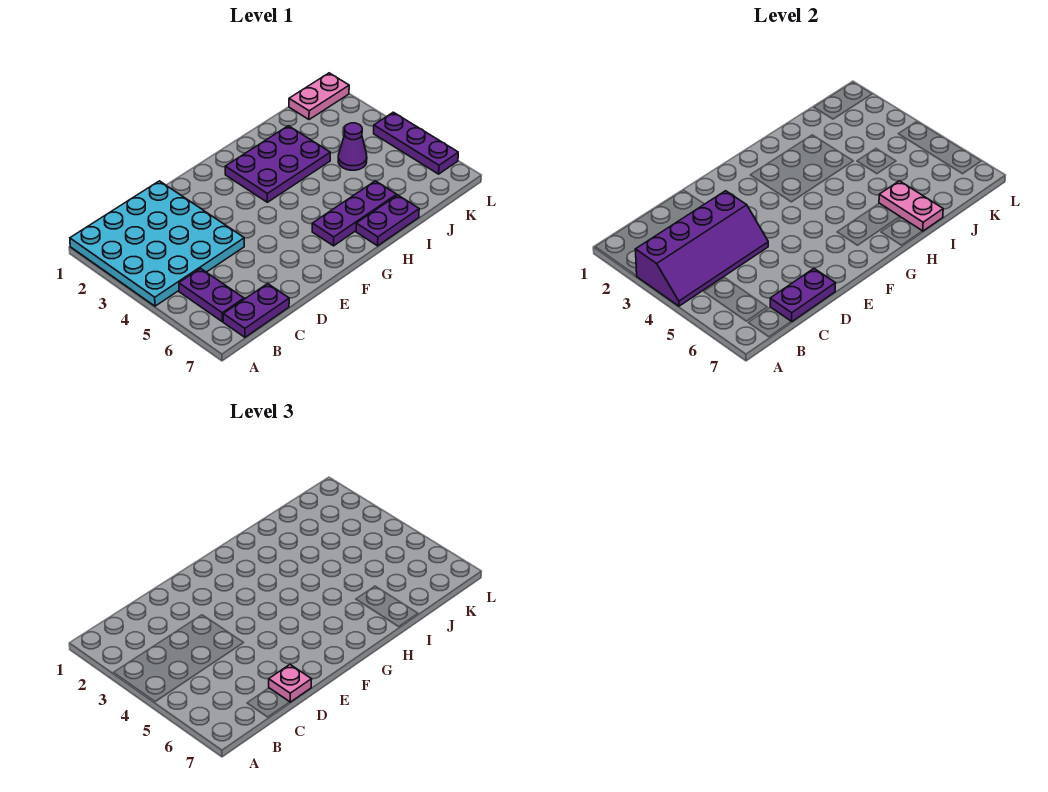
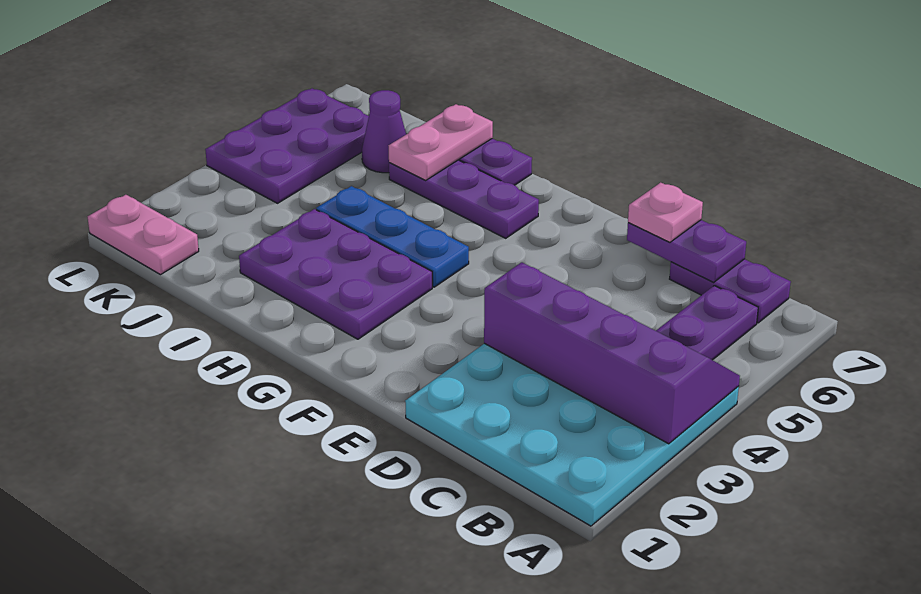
none -> blue plate G4:I4 level 1
purple cone J4 level 1 -> purple cone J6 level 1
purple plate L4:L6 level 1 -> purple plate K4:L6 level 1

